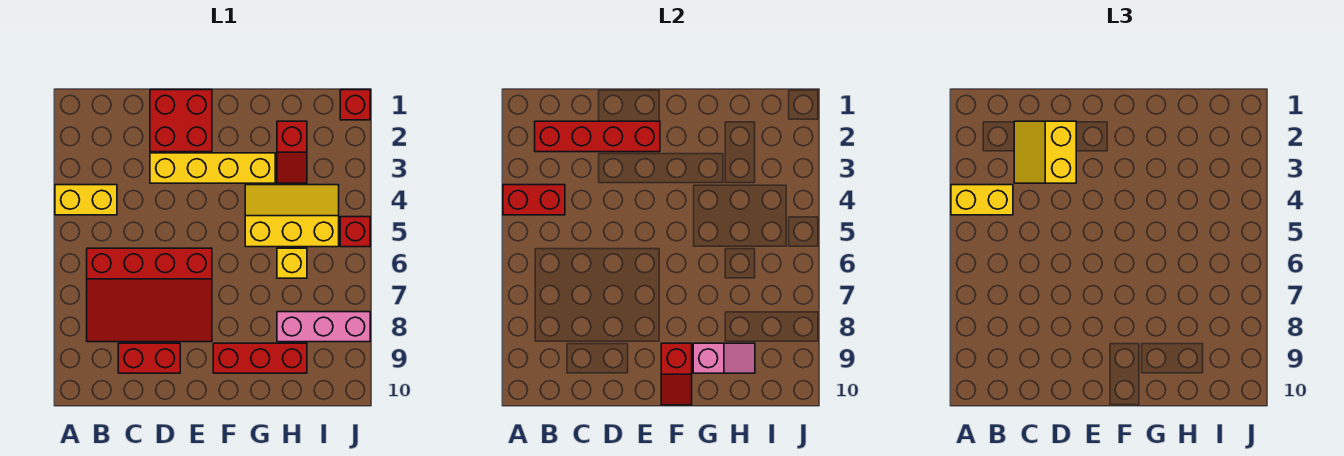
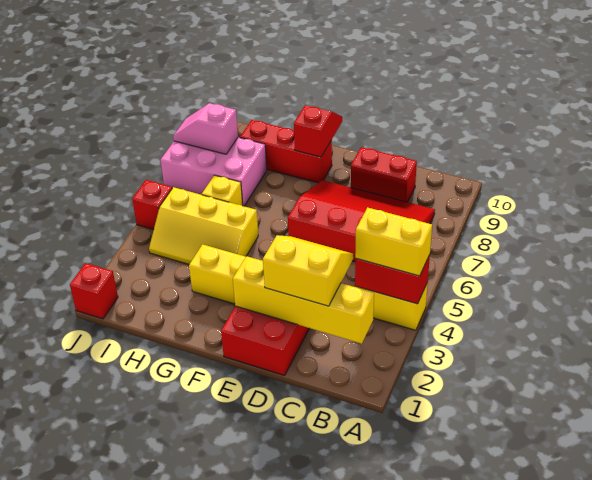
red brick B2:E2 level 2 -> yellow brick B2:E2 level 2
yellow slope C2:D3 level 3 top D -> yellow slope C2:D3 level 3 top 2
pink slope G9:H9 level 2 top G -> pink slope I8:J8 level 2 top I
red slope H2:H3 level 1 top 2 -> none
pink brick H8:J8 level 1 -> pink brick H7:J8 level 1

